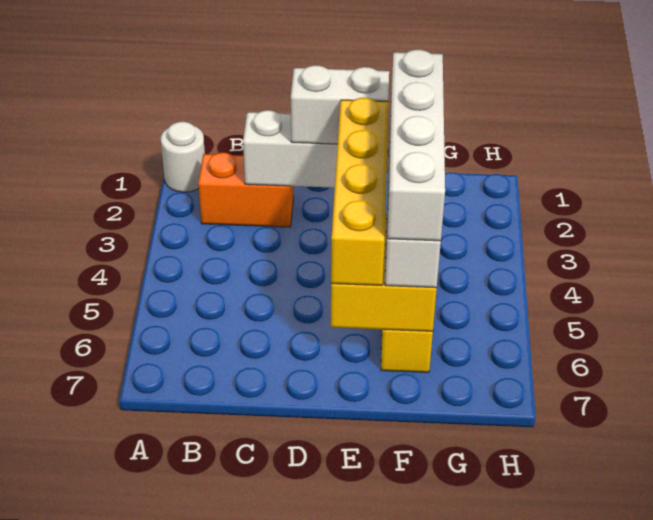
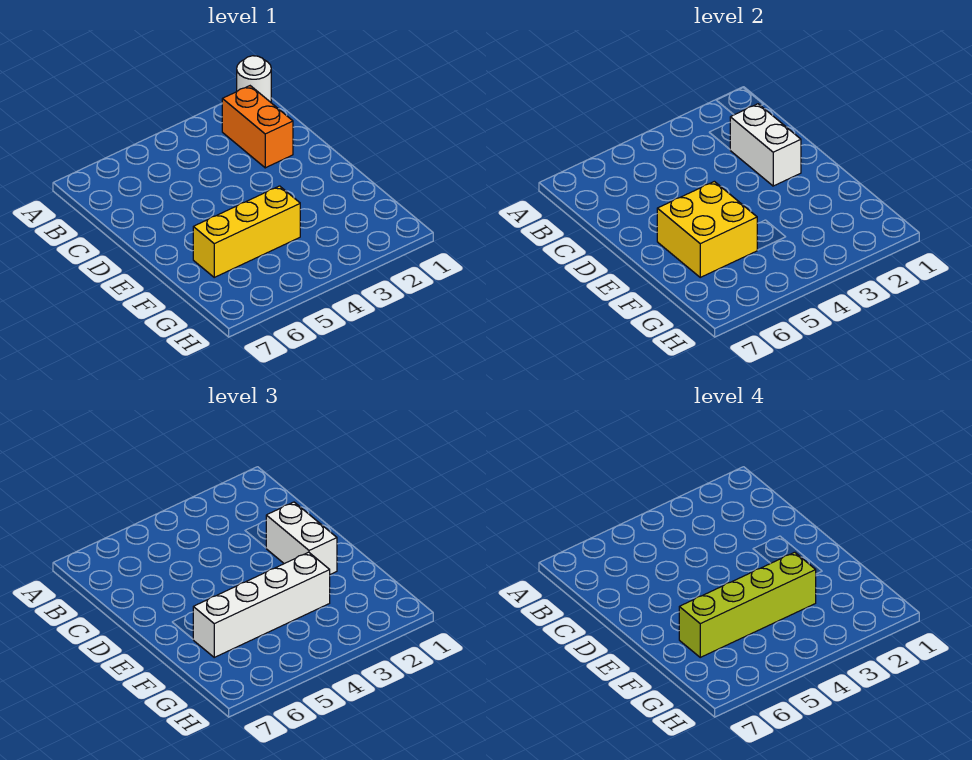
yellow brick E3:E6 level 3 -> none
white brick F3:F6 level 4 -> lime brick F3:F6 level 4

